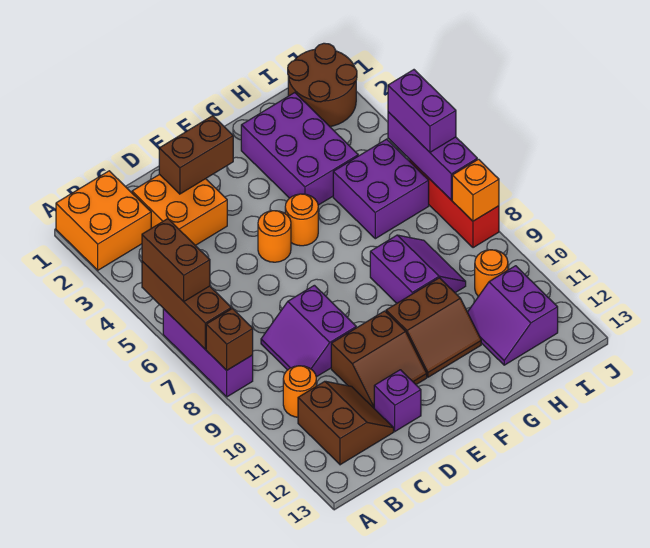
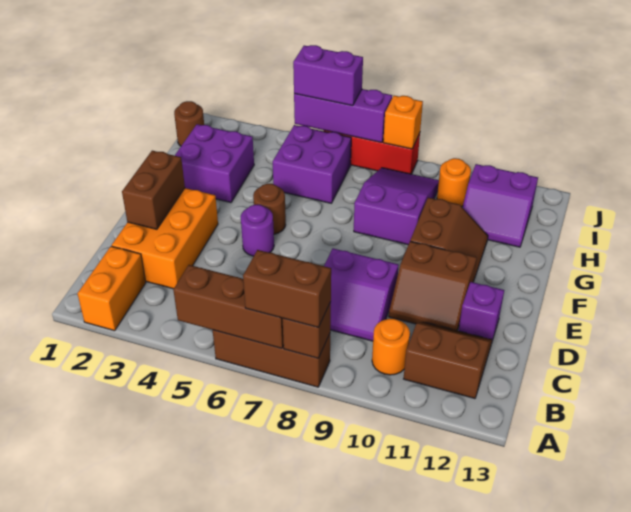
orange brick A1:B2 level 1 -> orange brick A2:B2 level 1
brown brick A5:A6 level 3 -> brown brick A7:A8 level 3
purple brick A6:A8 level 1 -> brown brick A6:A8 level 1
orange brick C2:D3 level 1 -> orange brick C2:E3 level 1
brown slope D10:E11 level 1 top 10 -> brown slope D10:E11 level 1 top E
orange round brick E5 level 1 -> purple round brick E5 level 1
orange round brick F5 level 1 -> brown round brick F5 level 1
purple brick G2:H4 level 1 -> purple brick G2:H3 level 1
purple slope G8:H9 level 1 top G -> purple slope G8:I9 level 1 top G
brown round brick I1:J2 level 1 -> brown round brick I1 level 1

